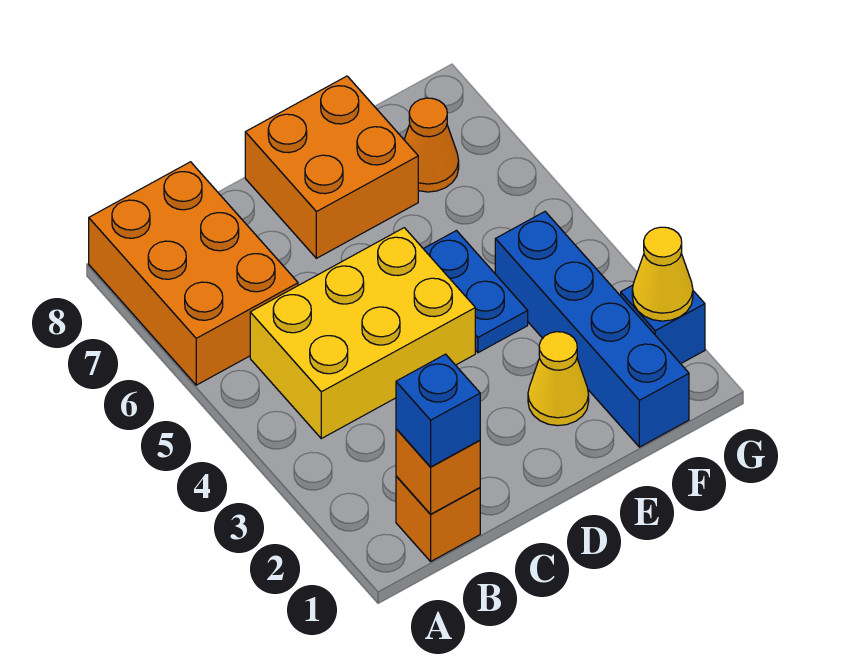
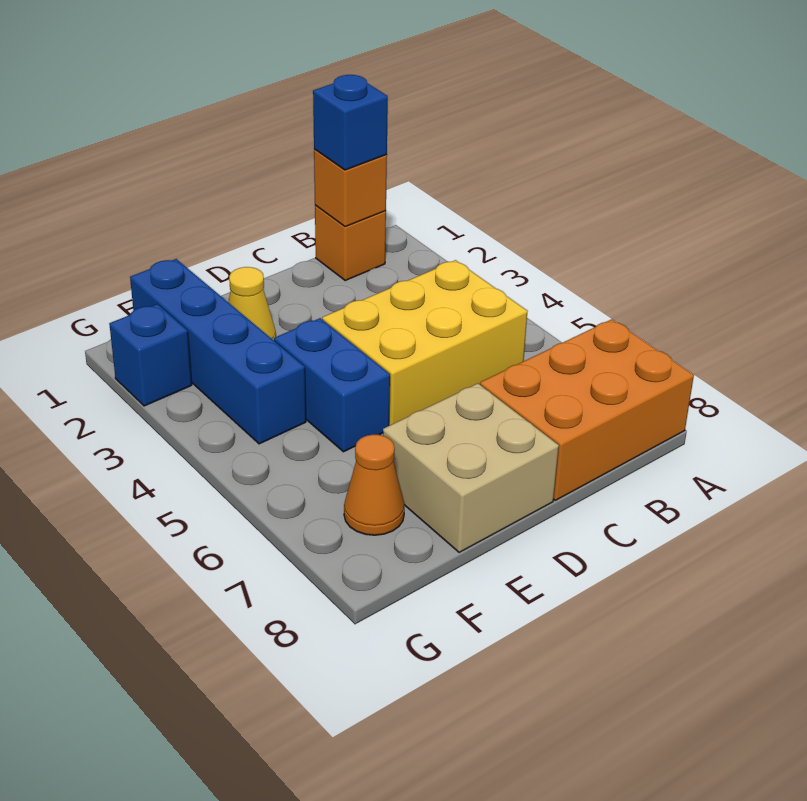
orange brick A6:B8 level 1 -> orange brick A7:C8 level 1
orange brick D7:E8 level 1 -> tan brick D7:E8 level 1
blue plate E4:E5 level 1 -> blue brick E4:E5 level 1
yellow cone G2 level 2 -> none

